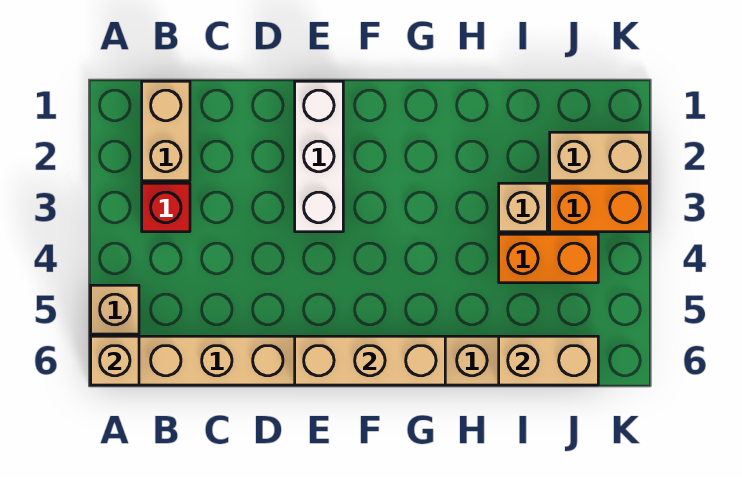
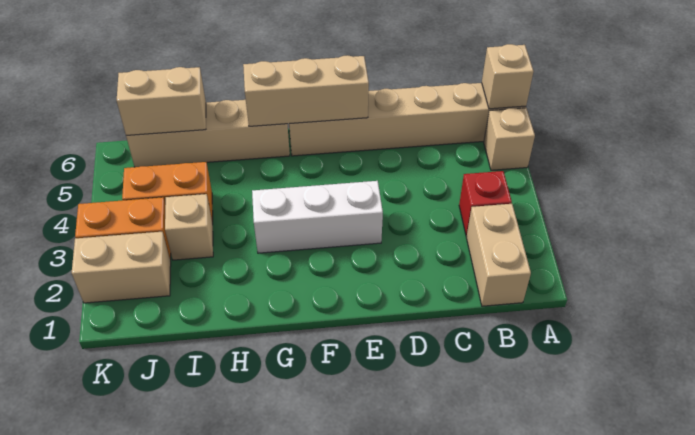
white brick E1:E3 level 1 -> white brick E3:G3 level 1

